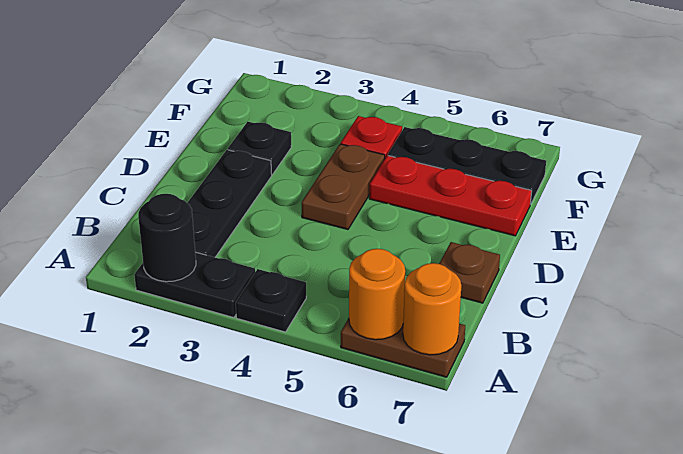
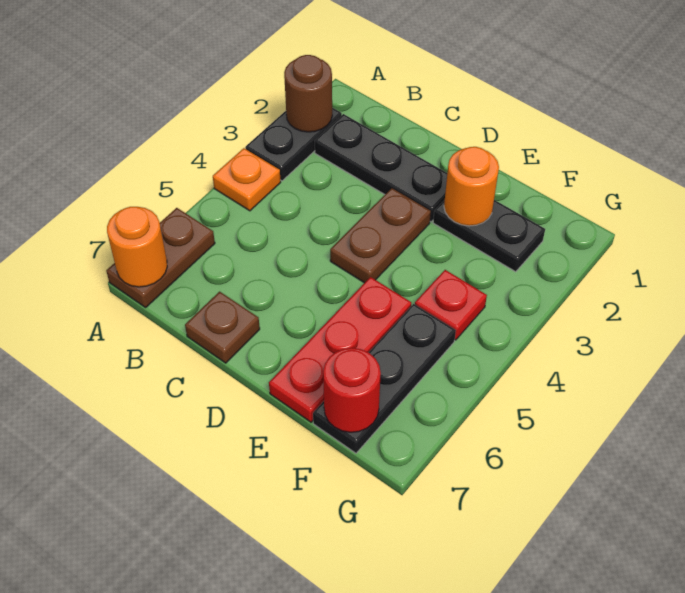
black round brick A2 level 2 -> brown round brick A2 level 2
black plate A4 level 1 -> orange plate A4 level 1
orange round brick A6 level 2 -> orange round brick E2 level 2
brown plate D4:E4 level 1 -> brown plate D3:D4 level 1
black plate E2 level 1 -> black plate E2:F2 level 1
none -> red round brick F7 level 2

